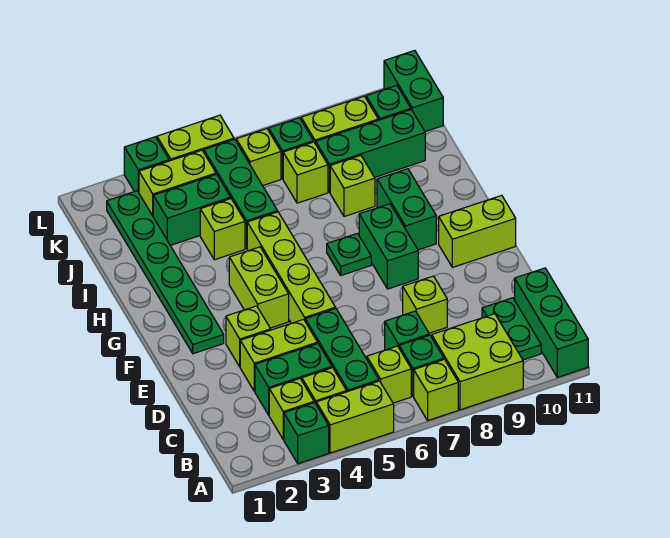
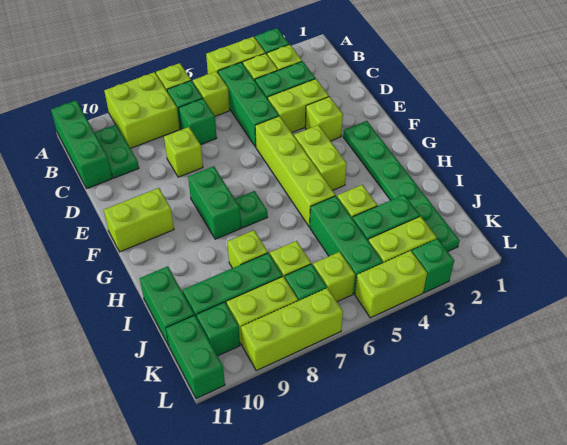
green brick G9:H9 level 1 -> green brick I11:J11 level 1
none -> lime brick L7:L9 level 1

